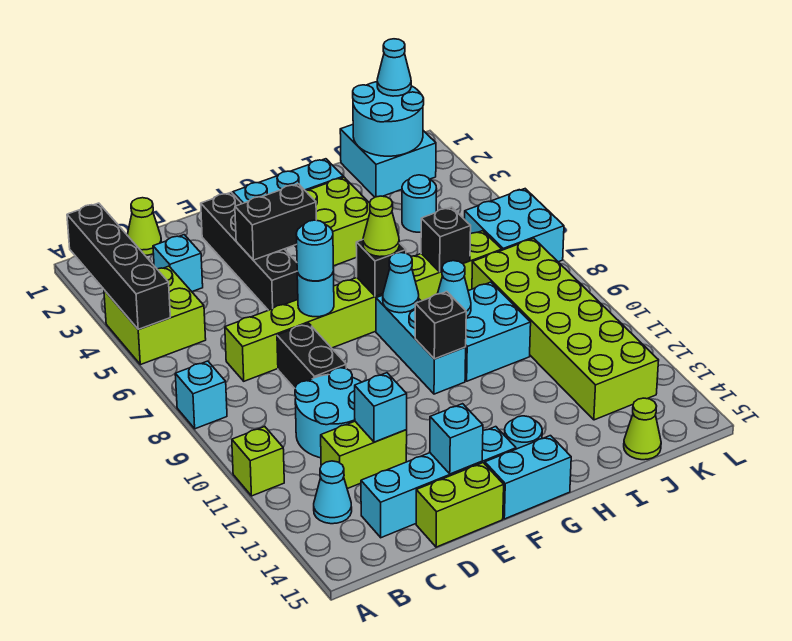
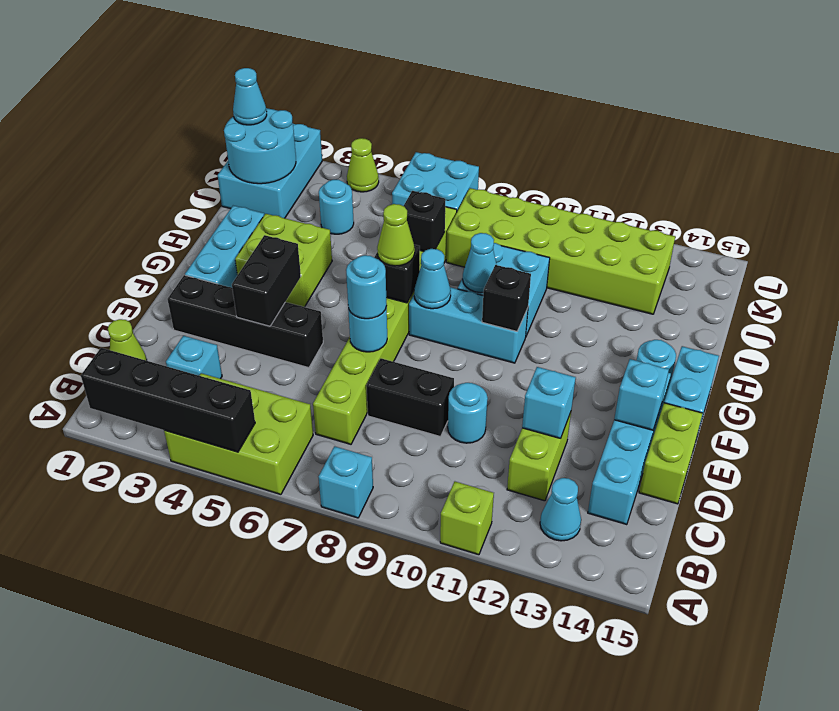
lime brick A4:B5 level 1 -> lime brick A4:B6 level 1
cyan round brick C10:D11 level 1 -> cyan round brick D10 level 1
cyan brick J1:K2 level 1 -> cyan brick J1:L2 level 1
lime cone J15 level 1 -> lime cone L4 level 1

